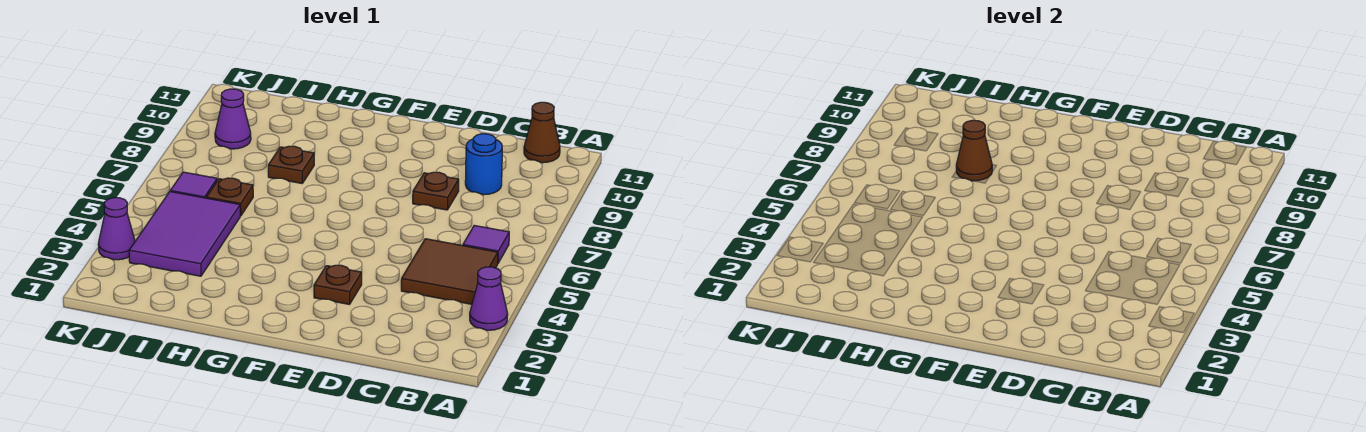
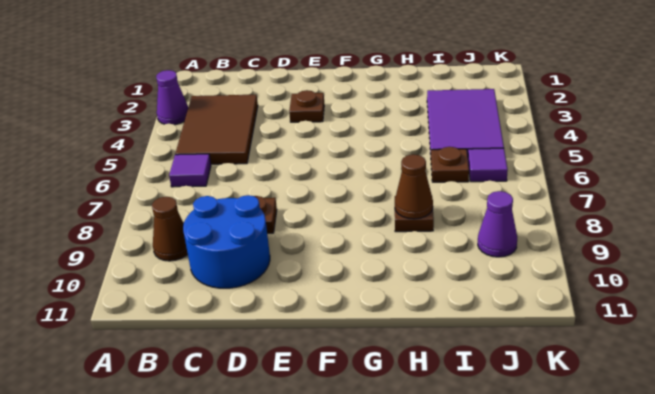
brown tile B4:C5 level 1 -> brown tile B3:C5 level 1
brown cone B11 level 1 -> brown cone B9 level 1
blue round brick C9 level 1 -> blue round brick C9:D10 level 1
purple cone K3 level 1 -> none

